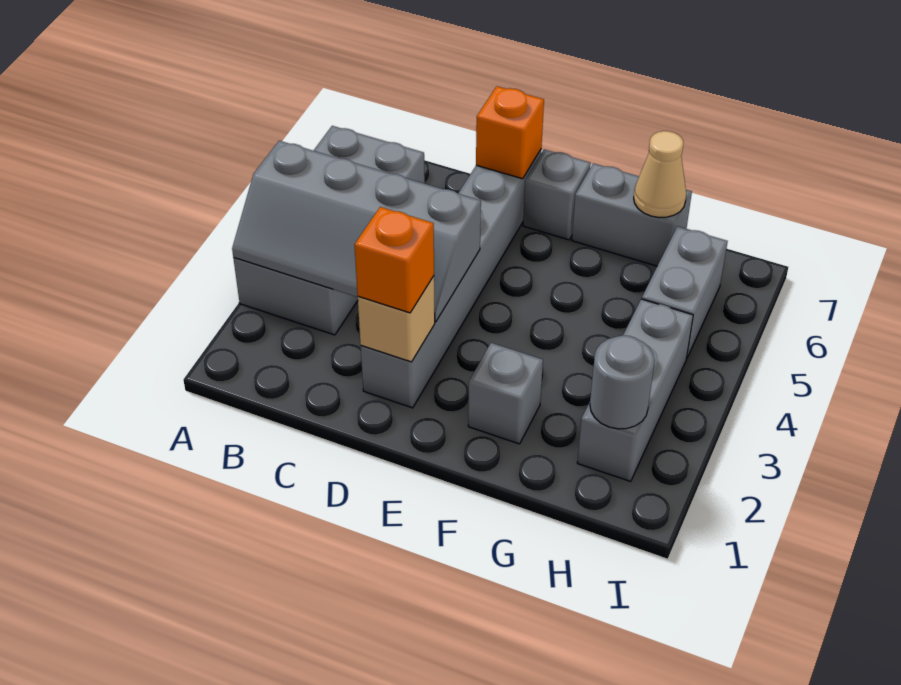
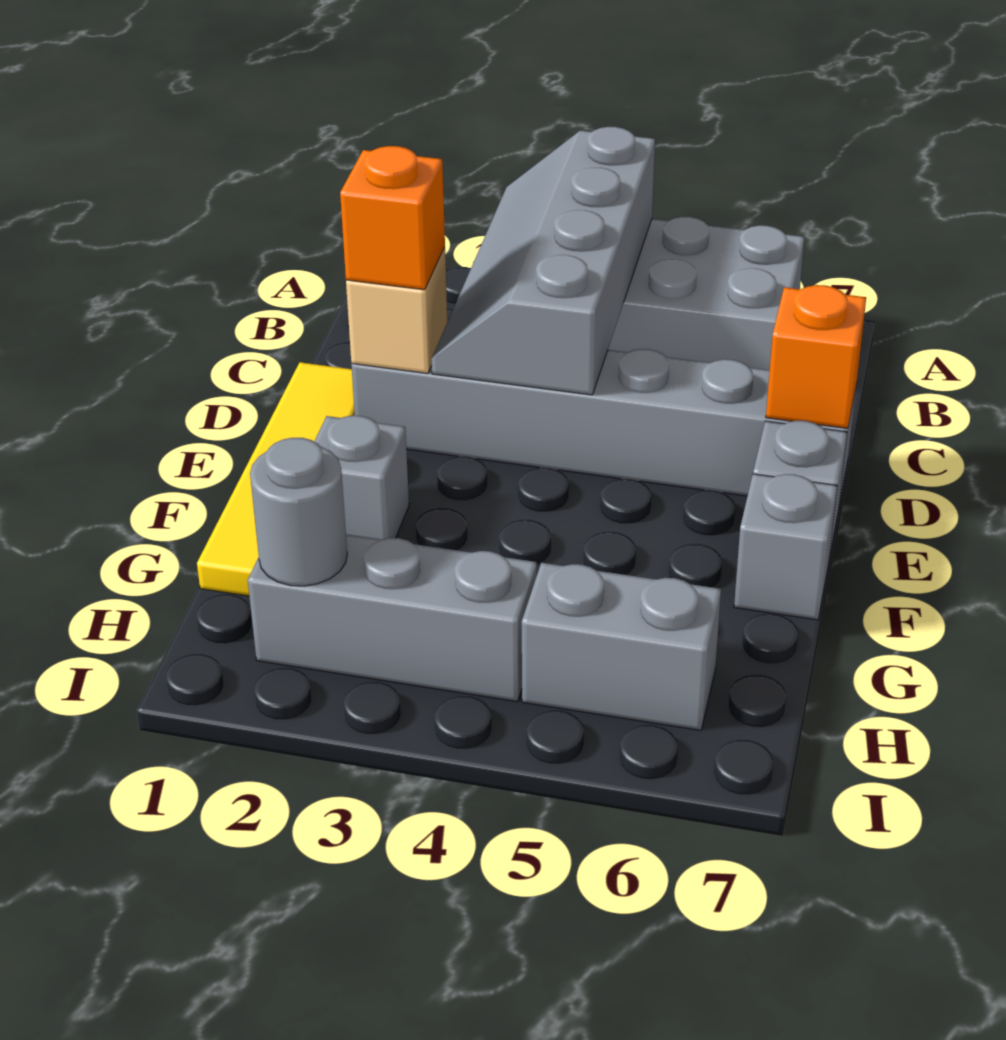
none -> yellow tile D1:G1 level 1
grey brick F7:G7 level 1 -> grey brick F7 level 1
tan cone G7 level 2 -> none

